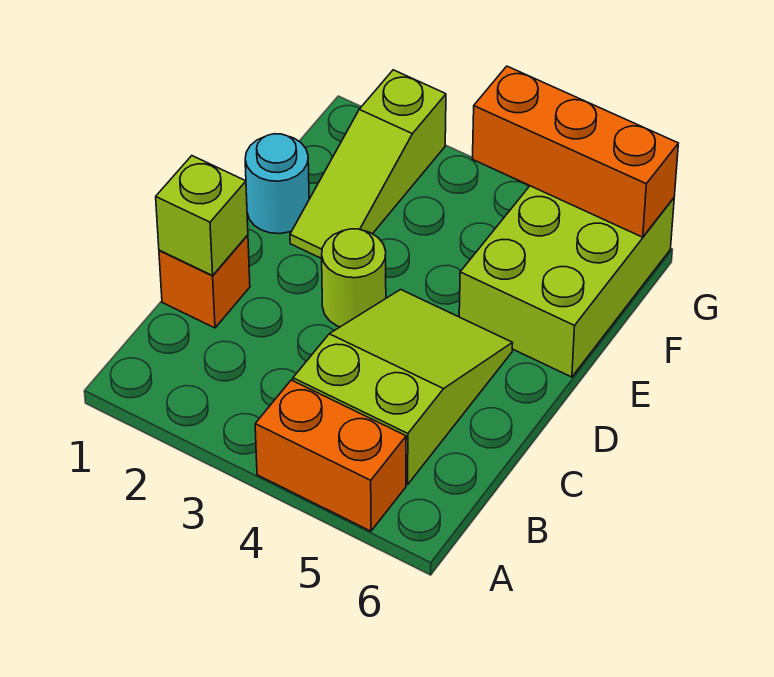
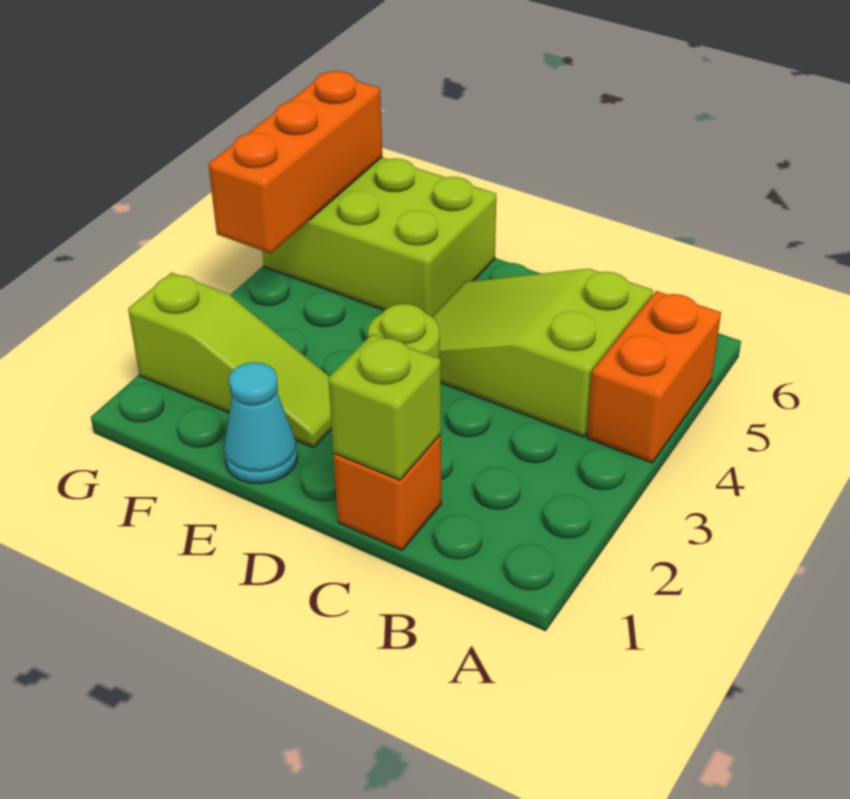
cyan round brick E1 level 1 -> cyan cone E1 level 1

